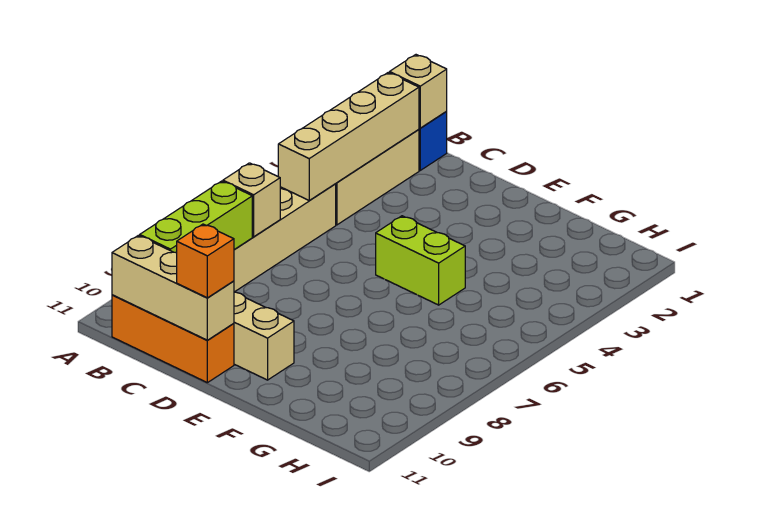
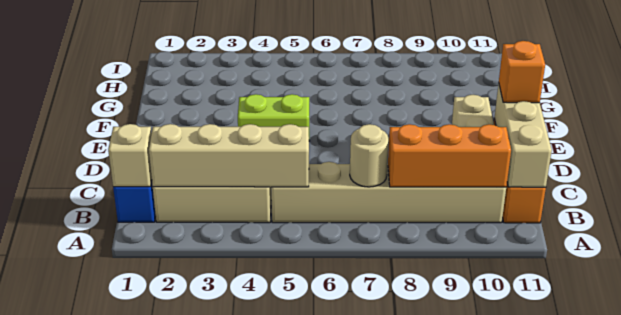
tan brick B7 level 2 -> tan round brick B7 level 2
lime brick B8:B10 level 2 -> orange brick B8:B10 level 2
lime brick E5:F5 level 1 -> lime brick E4:E5 level 1

